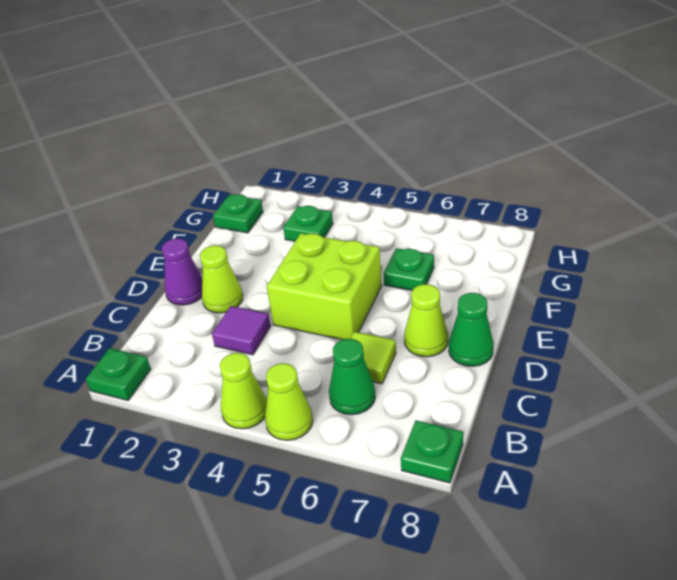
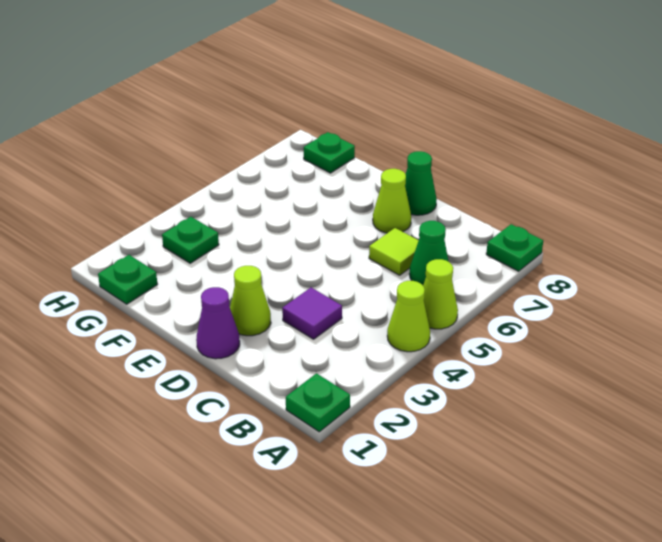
lime brick D4:E5 level 1 -> none
green plate F6 level 1 -> green plate G8 level 1

